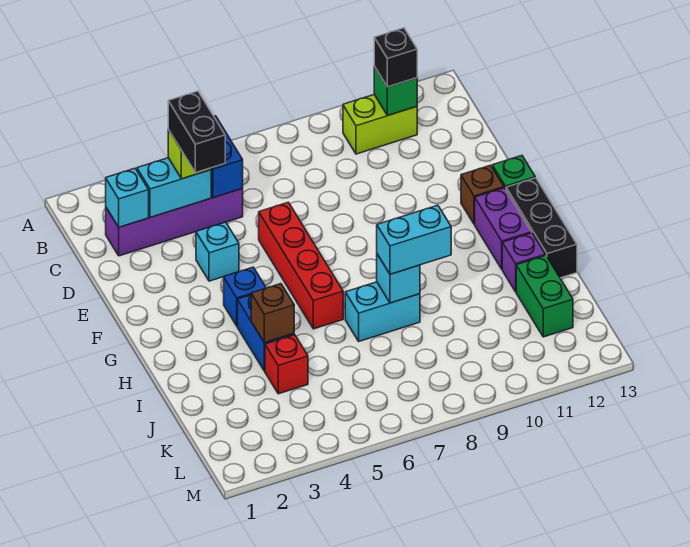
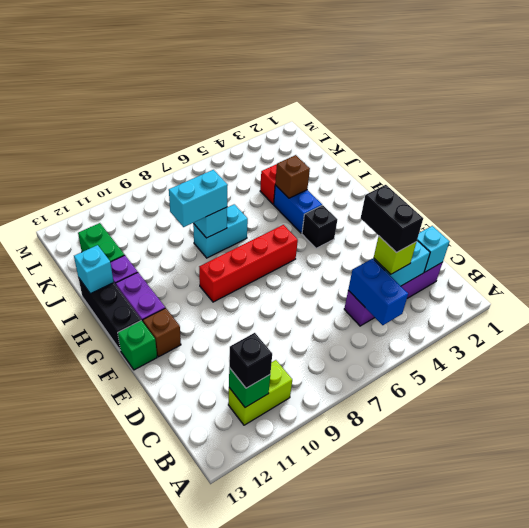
cyan brick E4 level 1 -> cyan brick I13 level 2
red brick E6:H6 level 1 -> red brick G6:G9 level 1
blue brick G4 level 1 -> black brick G4 level 1

